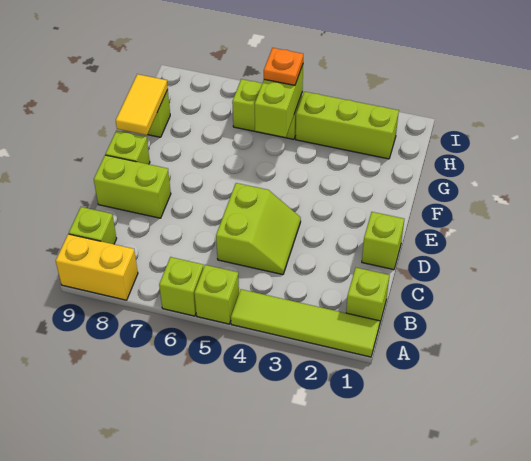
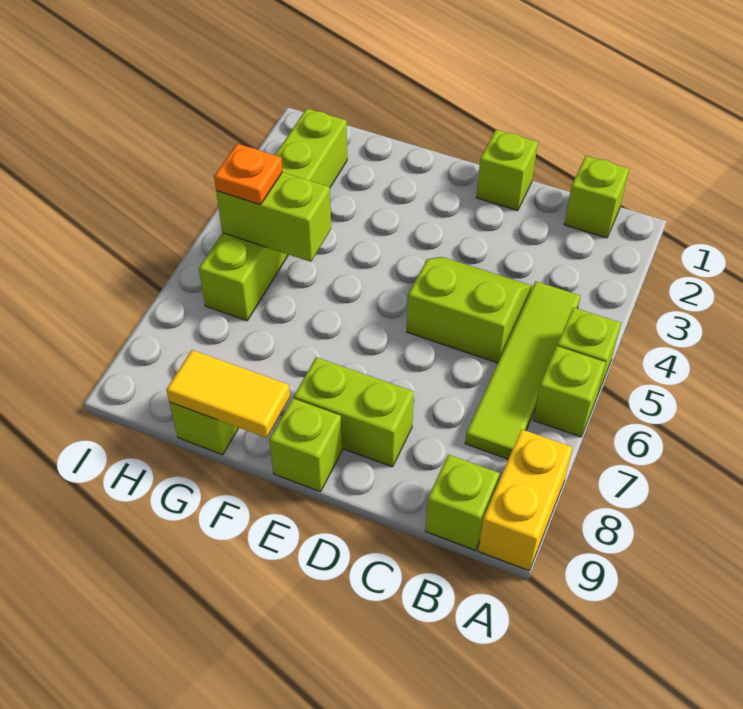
lime tile A1:A4 level 1 -> lime tile B4:B7 level 1
lime brick D8:D9 level 1 -> lime brick D8:E8 level 1

